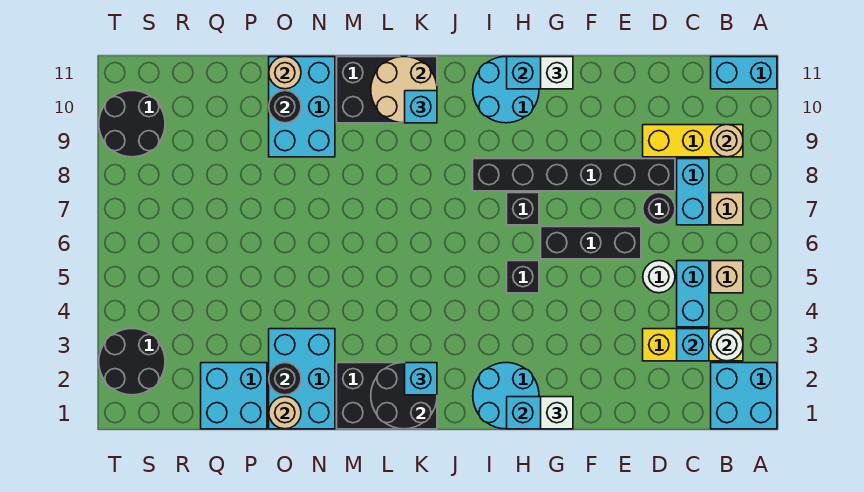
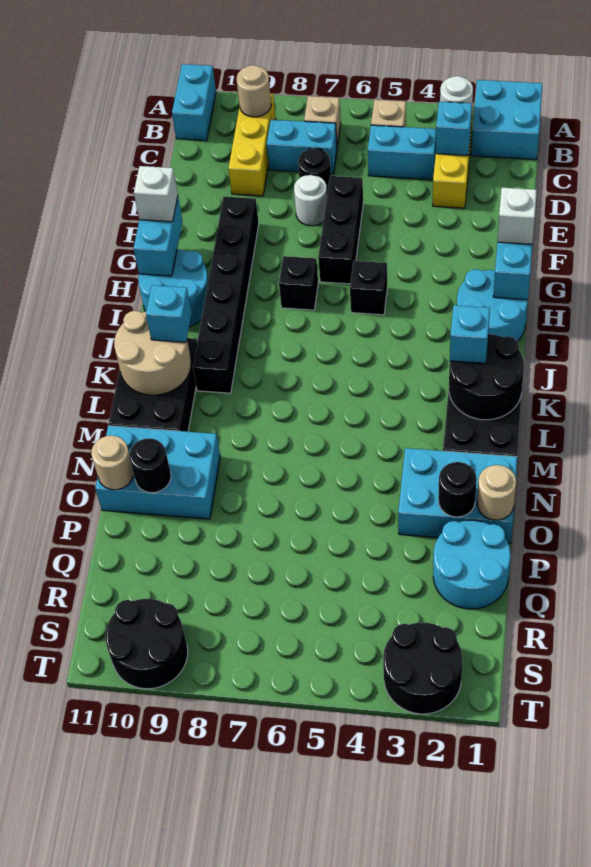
white round brick D5 level 1 -> white round brick E7 level 1
black brick D8:I8 level 1 -> black brick F9:K9 level 1
cyan brick P1:Q2 level 1 -> cyan round brick P1:Q2 level 1

